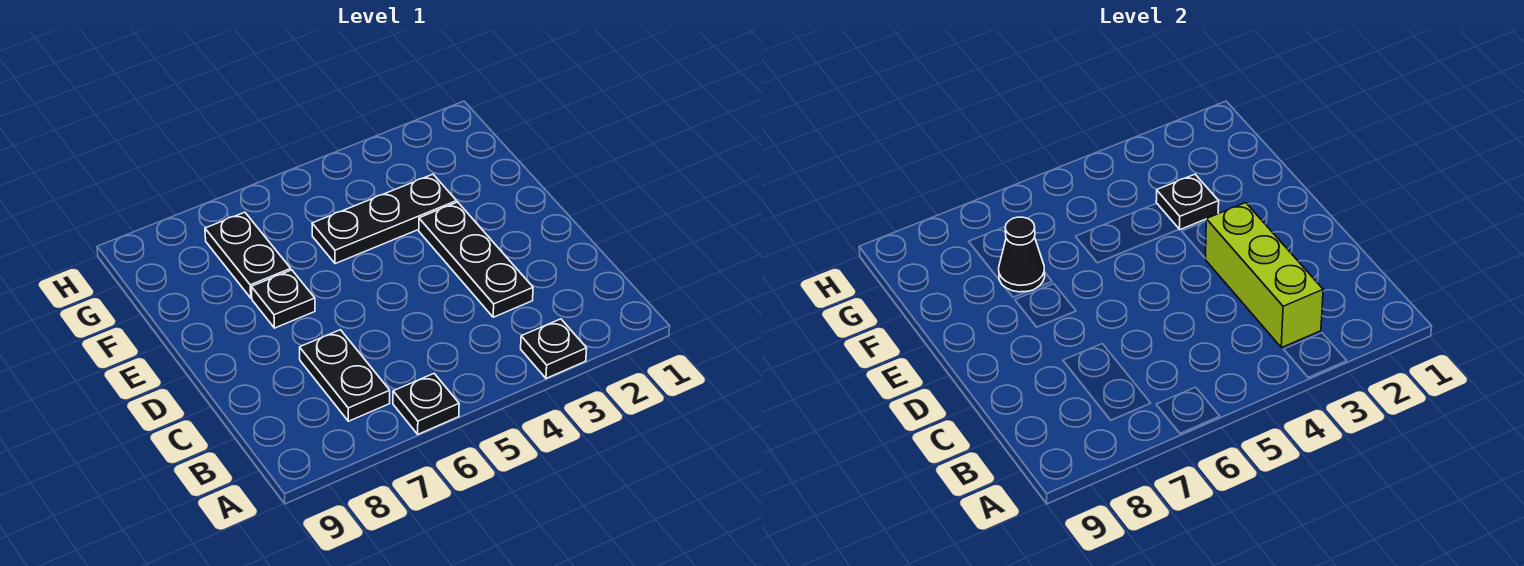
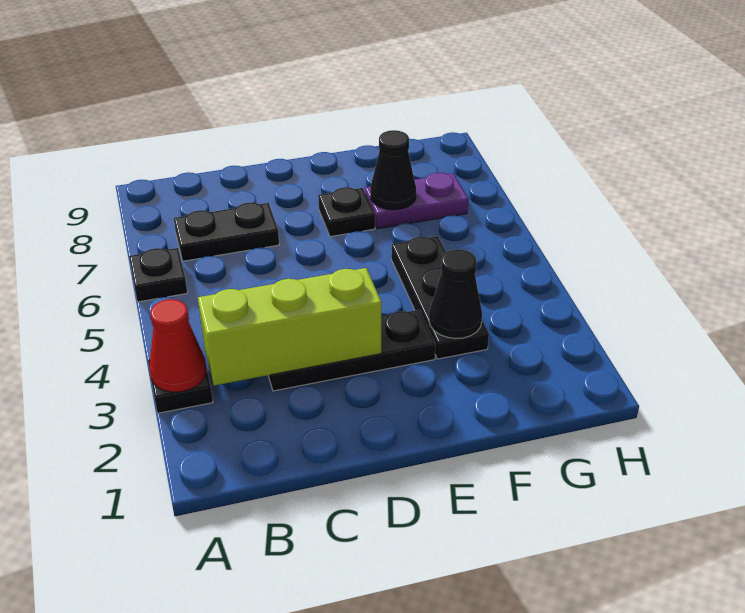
none -> red cone A3 level 2
black plate F3 level 2 -> black cone F3 level 2
black plate F7:G7 level 1 -> purple plate F7:G7 level 1

